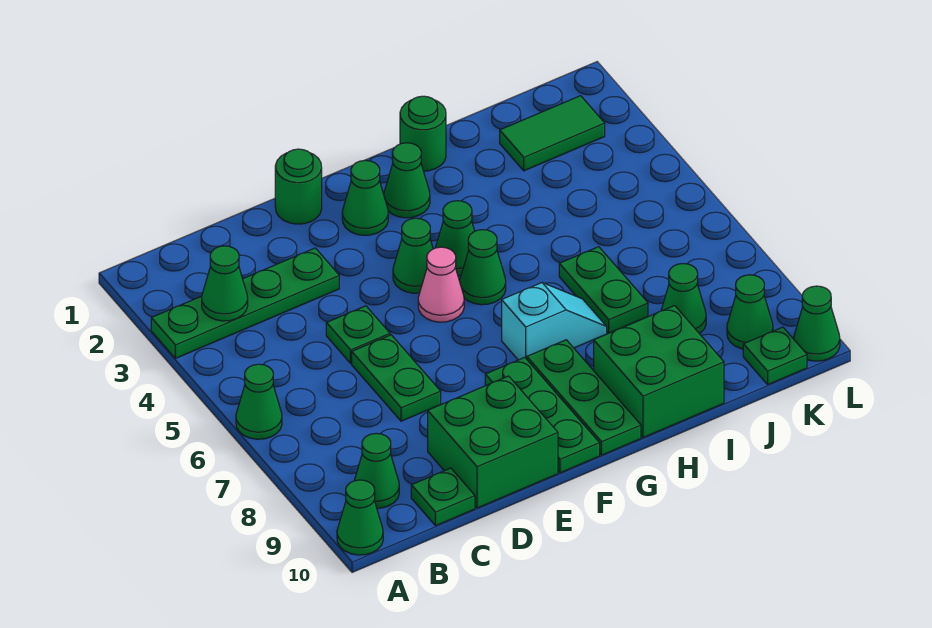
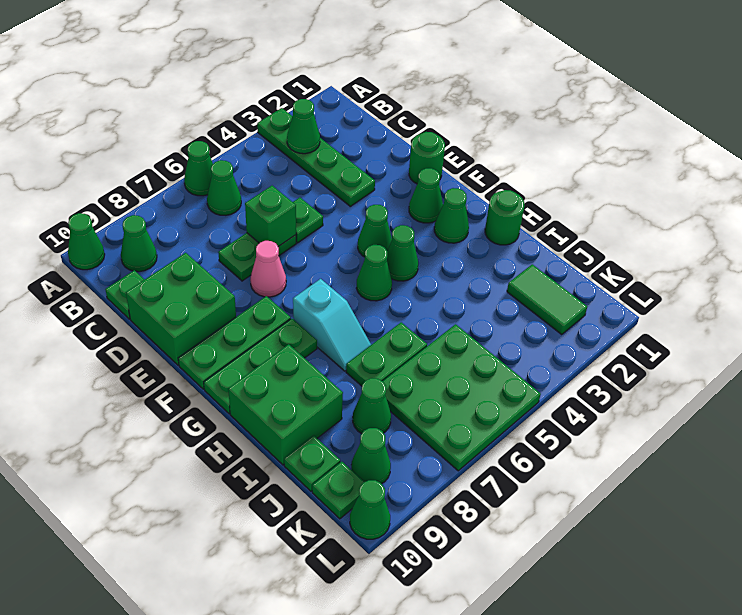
none -> green cone B6 level 1
none -> green brick D6 level 2
pink cone F5 level 1 -> pink cone E7 level 1
none -> green plate J5:L7 level 1
none -> green plate J10 level 1

